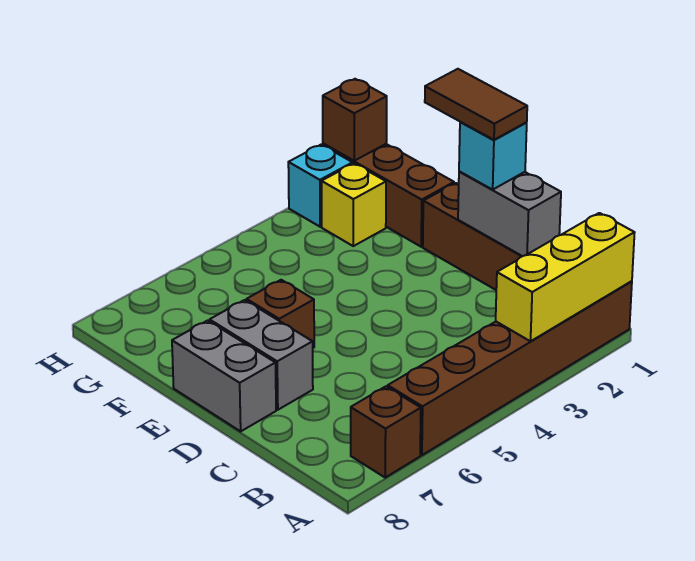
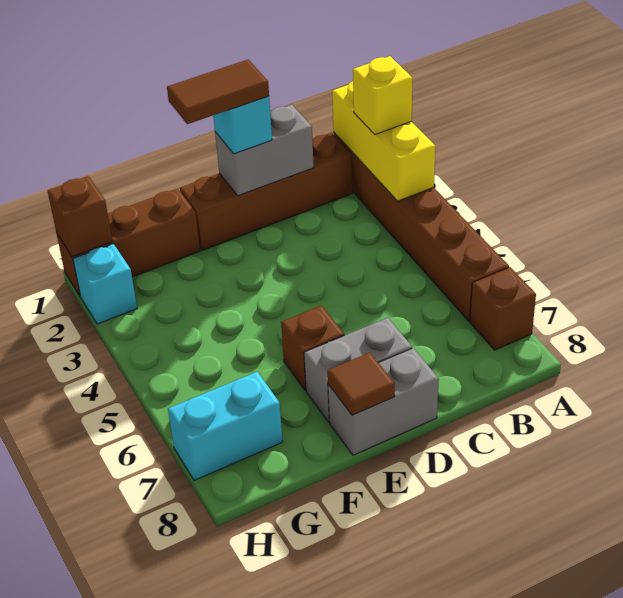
none -> brown tile E8 level 2
yellow brick G2 level 1 -> yellow brick A2 level 3
none -> cyan brick G7:H7 level 1

